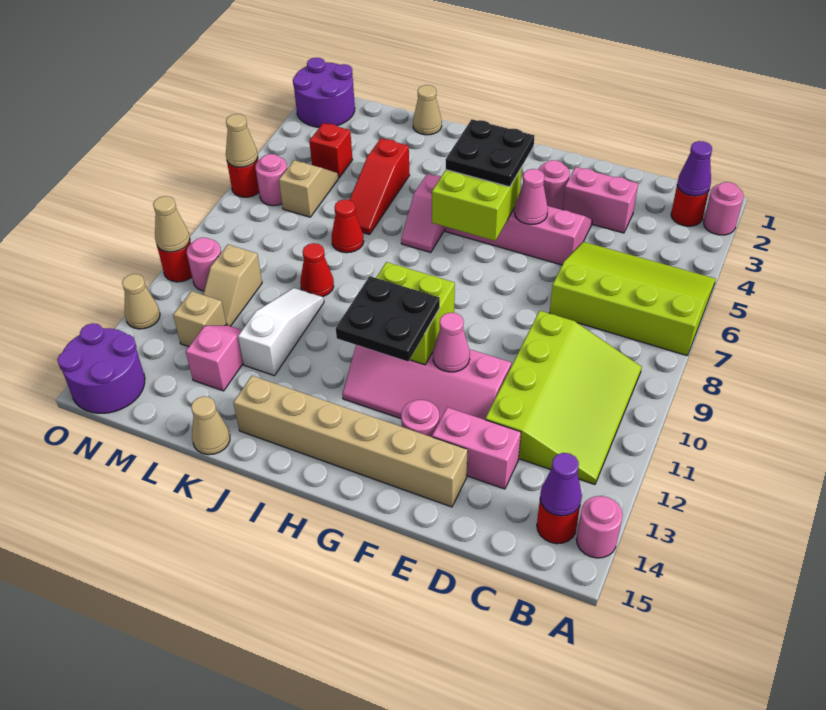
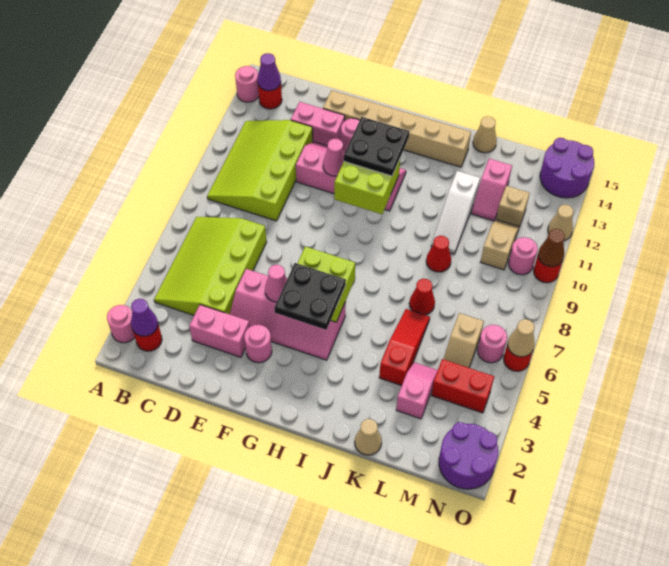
lime slope A5:D7 level 1 top 7 -> lime slope B4:D7 level 1 top D
pink slope I5:I6 level 1 top 5 -> pink slope L3:L4 level 1 top 3
red brick M4 level 1 -> red brick M4:N4 level 1
tan cone O10 level 2 -> brown cone O10 level 2

